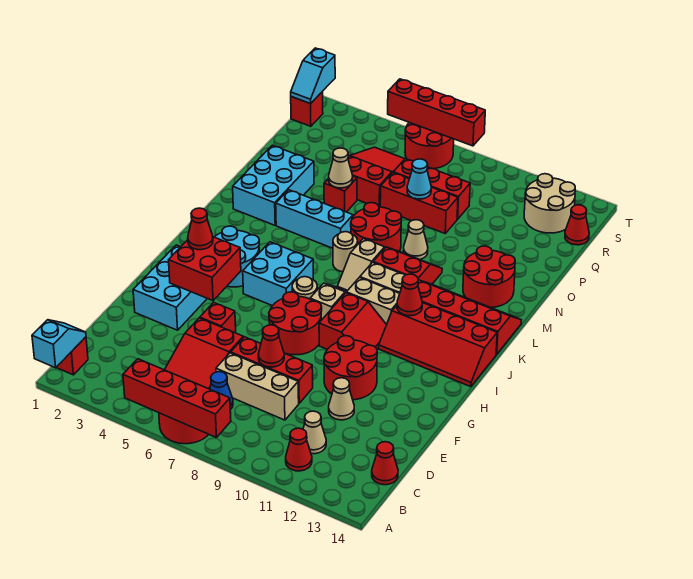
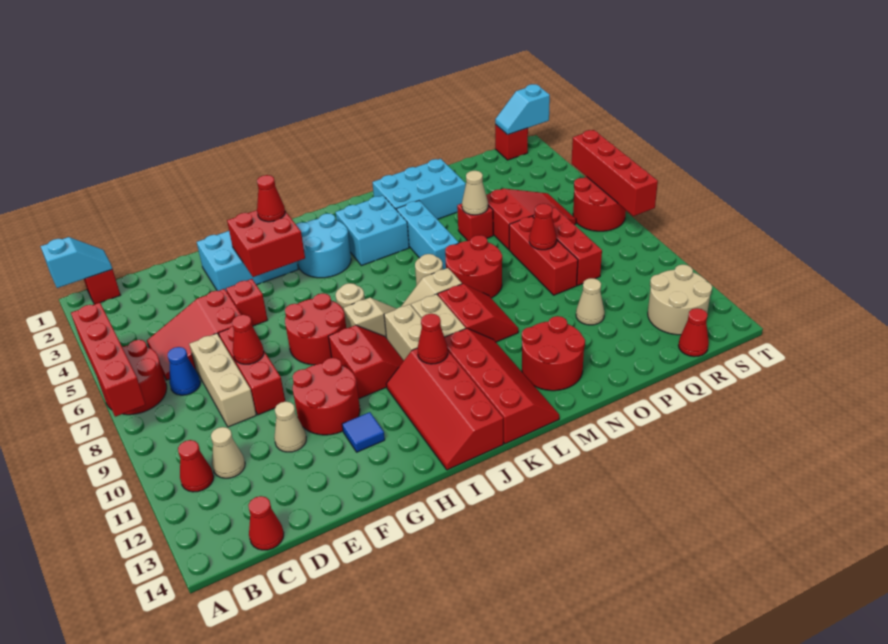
none -> blue tile G12 level 1
red slope H9:I10 level 1 top 9 -> red slope H9:I10 level 1 top H
cyan brick I5:J6 level 1 -> cyan brick K3:L4 level 1
tan cone N9 level 1 -> tan cone P11 level 1
cyan cone P8 level 2 -> red cone P8 level 2

